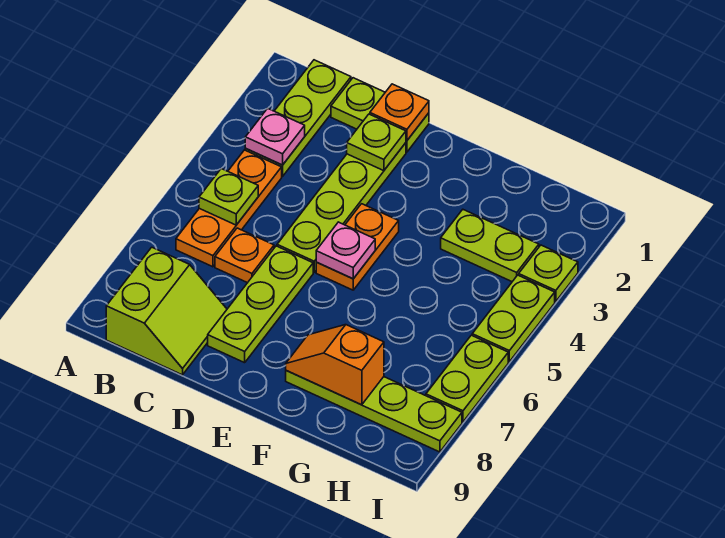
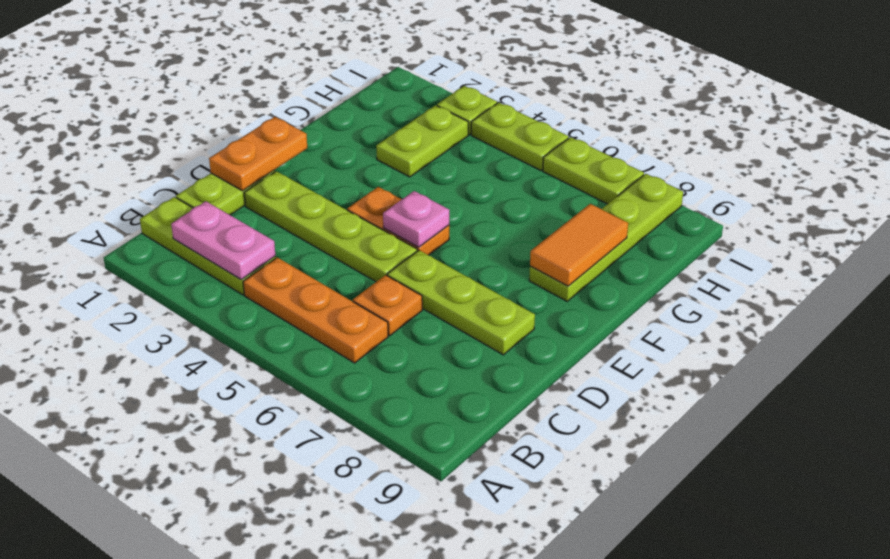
pink plate B3 level 2 -> pink plate B2:B3 level 2
lime plate B5 level 2 -> none
lime slope B8:C9 level 1 top B -> none
orange plate D1 level 2 -> orange plate D1:E1 level 2
lime plate D2 level 2 -> none
orange slope F8:G8 level 2 top G -> orange tile F8:G8 level 2

